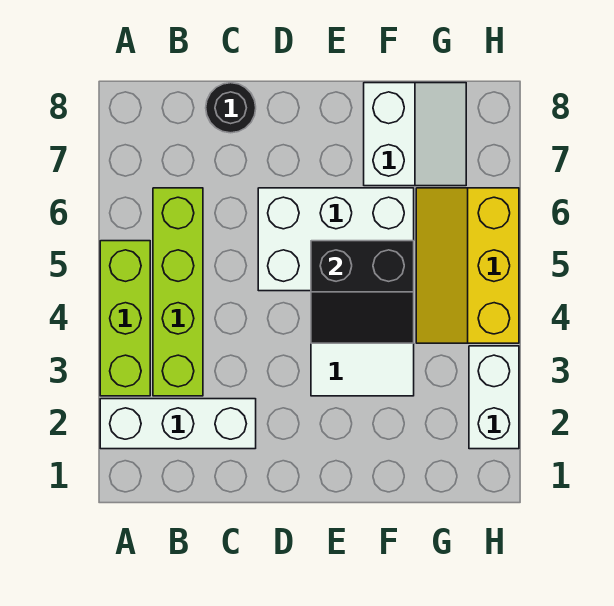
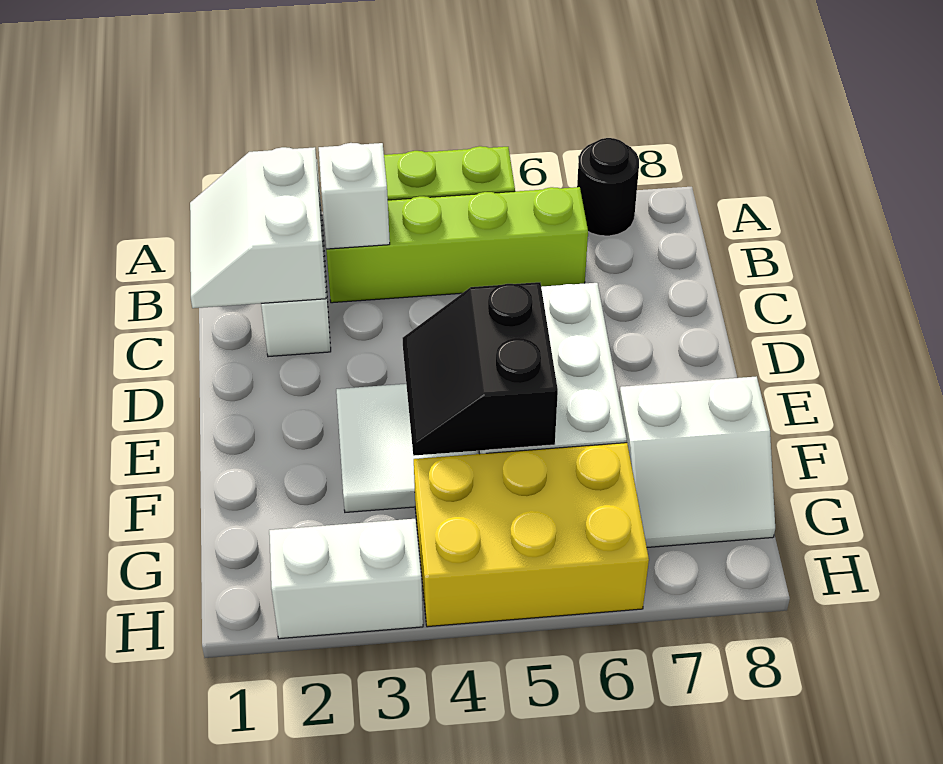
none -> white slope B1:C2 level 2 top 2
none -> white brick B3 level 2
black round brick C8 level 1 -> black round brick A7 level 1
yellow slope G4:H6 level 1 top H -> yellow brick G4:H6 level 1

